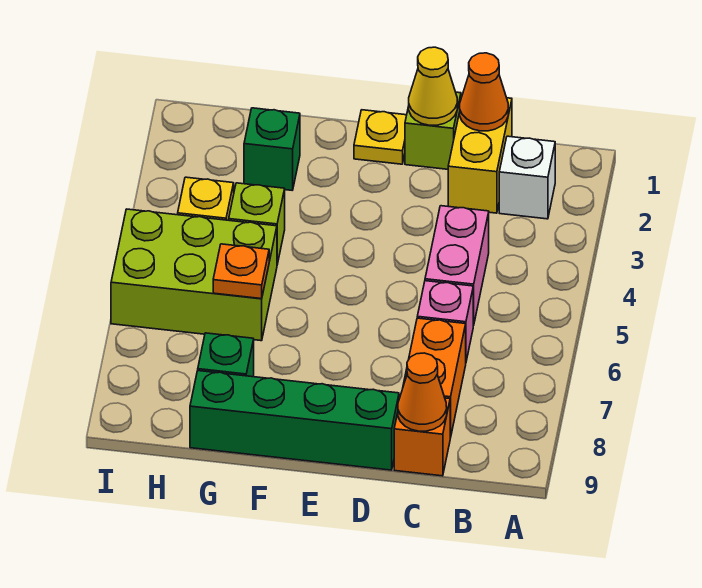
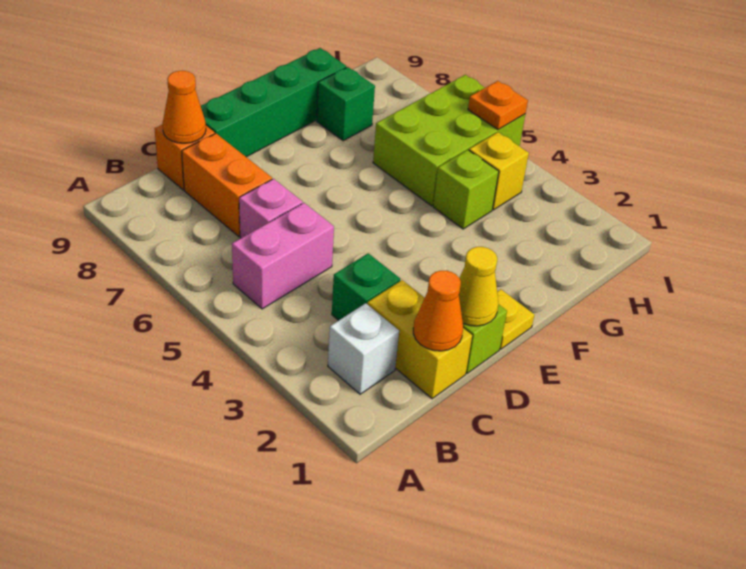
pink brick C4:C5 level 1 -> pink brick B5:C5 level 1
green brick G2 level 1 -> green brick C3 level 1
orange plate G6 level 2 -> orange plate I5 level 2

